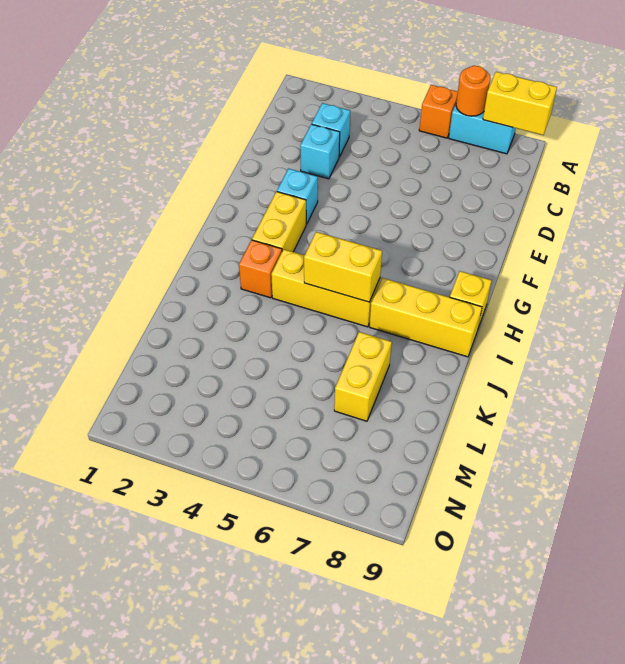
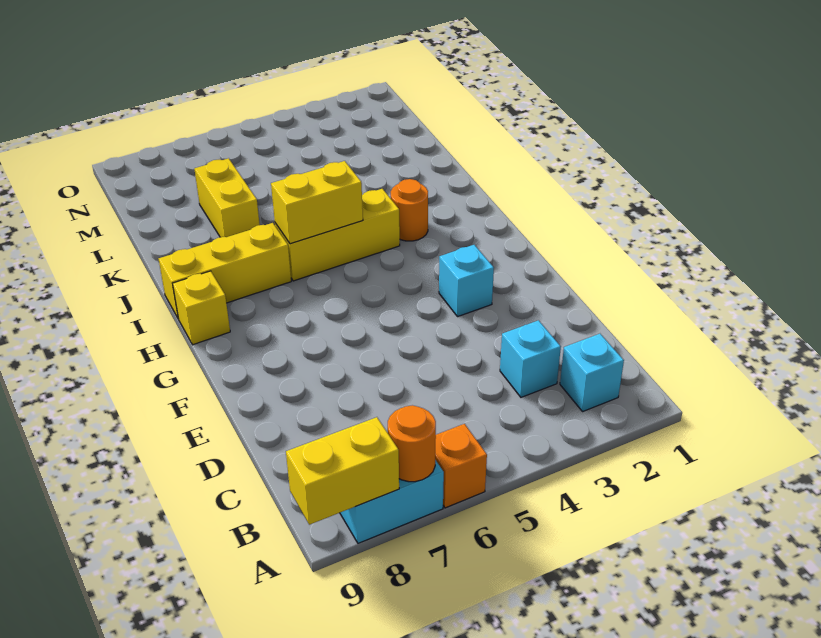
cyan brick D3 level 1 -> cyan brick B2 level 1
yellow brick G3:H3 level 1 -> none
orange brick I3 level 1 -> orange round brick I3 level 1

